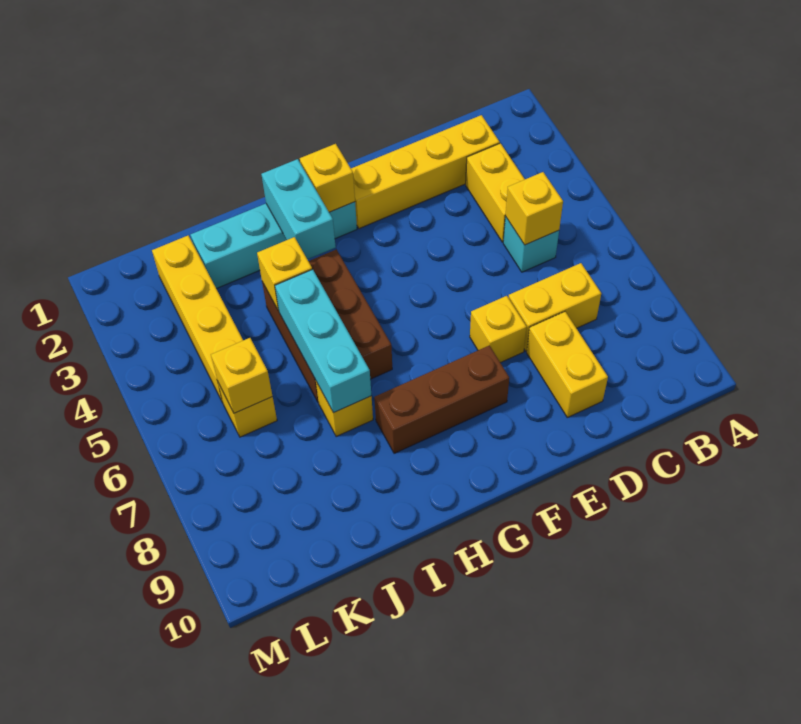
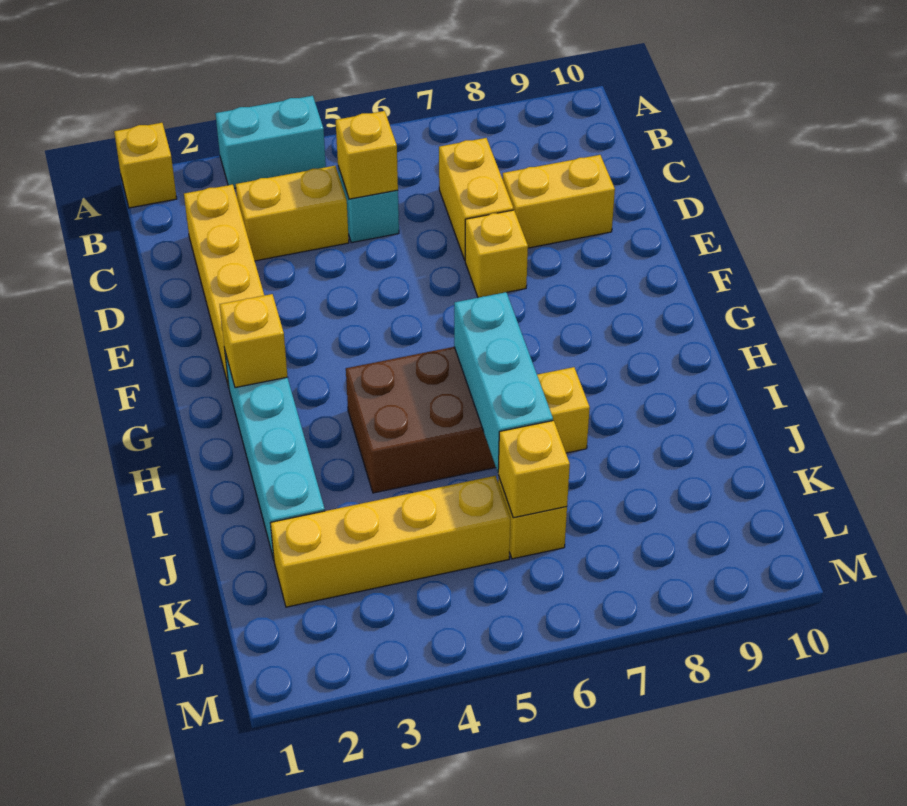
brown brick F8:H8 level 1 -> none
cyan brick H2:H3 level 2 -> cyan brick A3:A4 level 1
yellow brick I4 level 2 -> yellow brick A1 level 1
cyan brick I5:I7 level 2 -> cyan brick H6:J6 level 2

